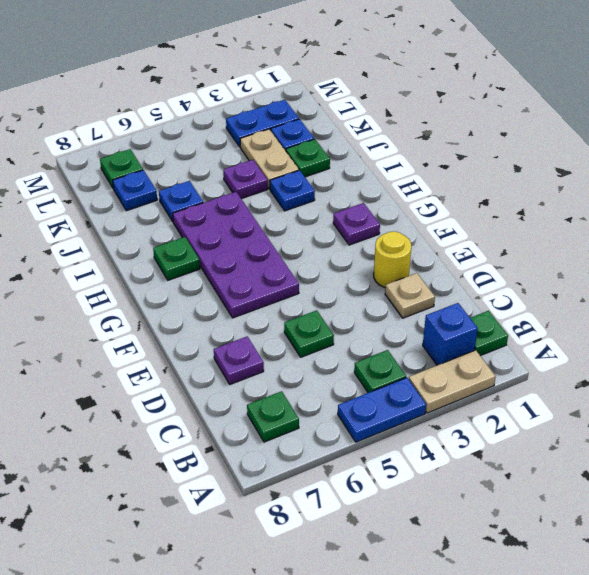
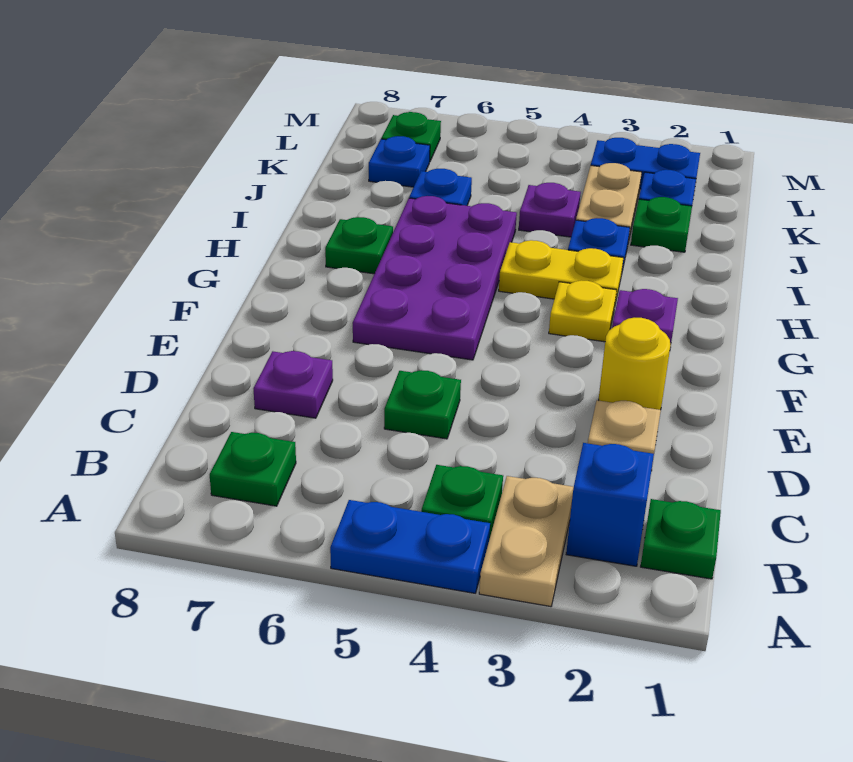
tan plate A2:A3 level 1 -> tan plate A3:B3 level 1
none -> yellow plate G3 level 1
none -> yellow plate H3:H4 level 1

